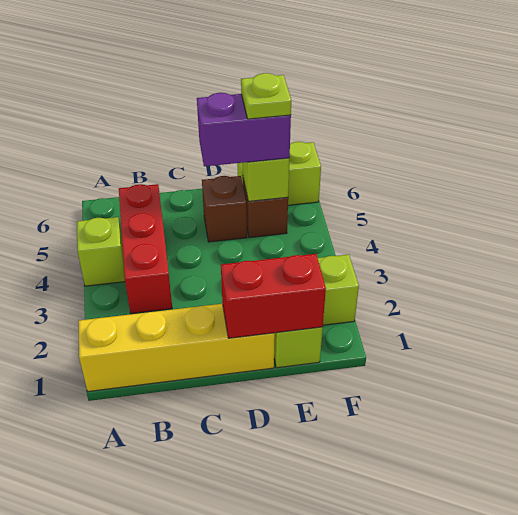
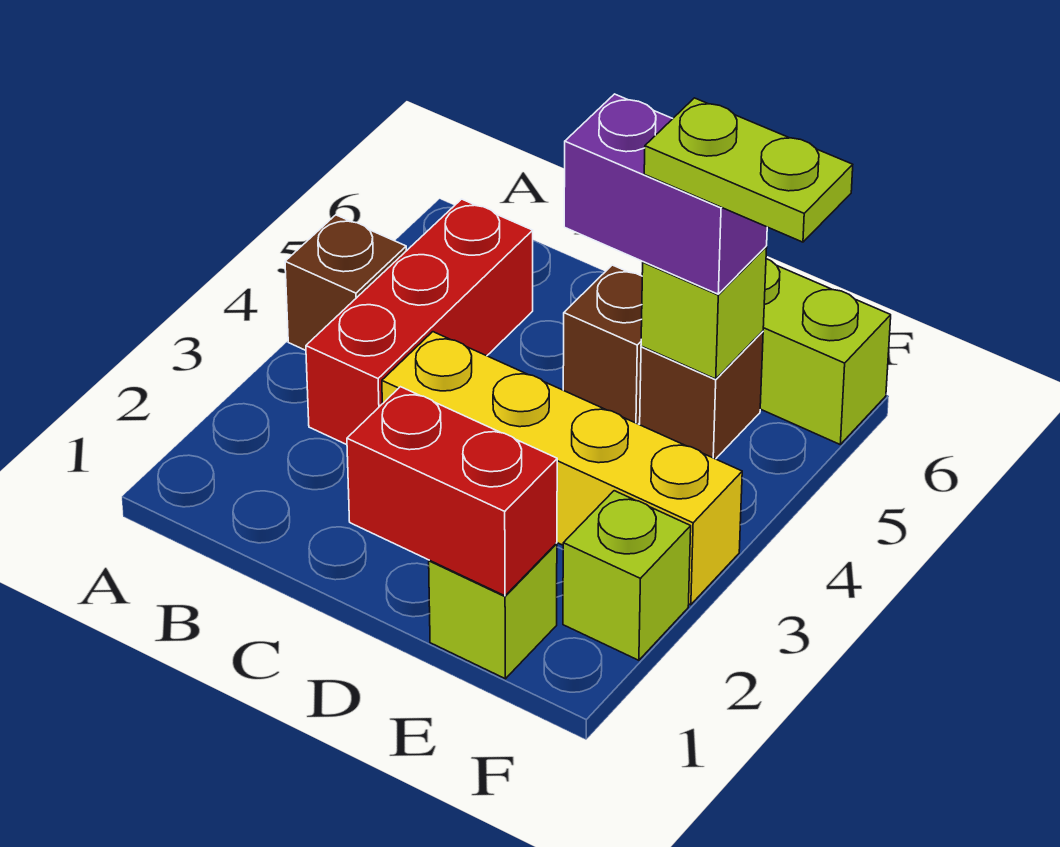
yellow brick A1:D1 level 1 -> yellow brick C3:F3 level 1
lime brick A4 level 1 -> brown brick A4 level 1
lime plate E5 level 4 -> lime plate E5:F5 level 4

